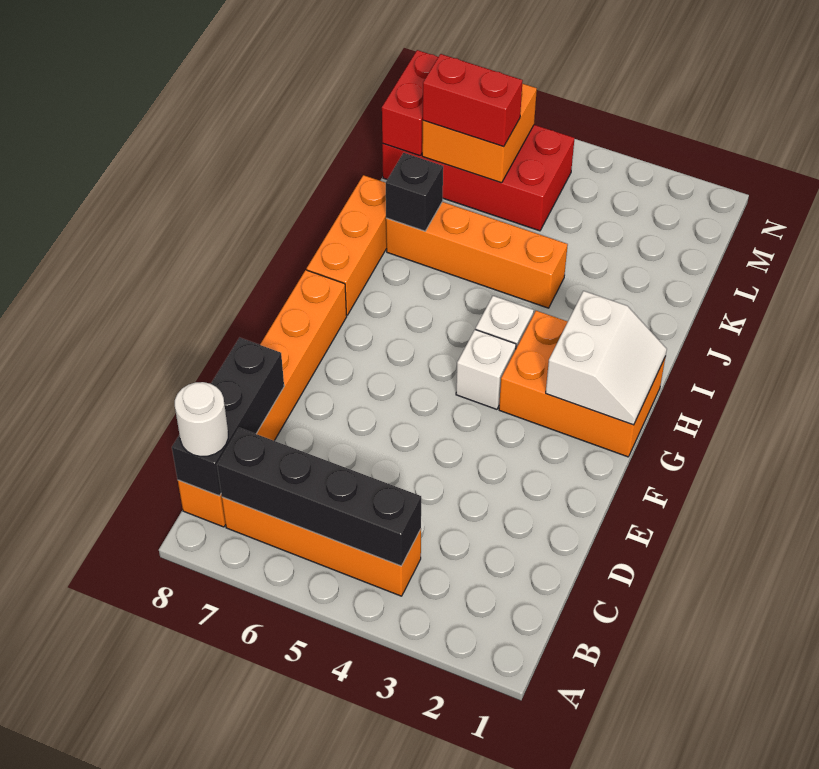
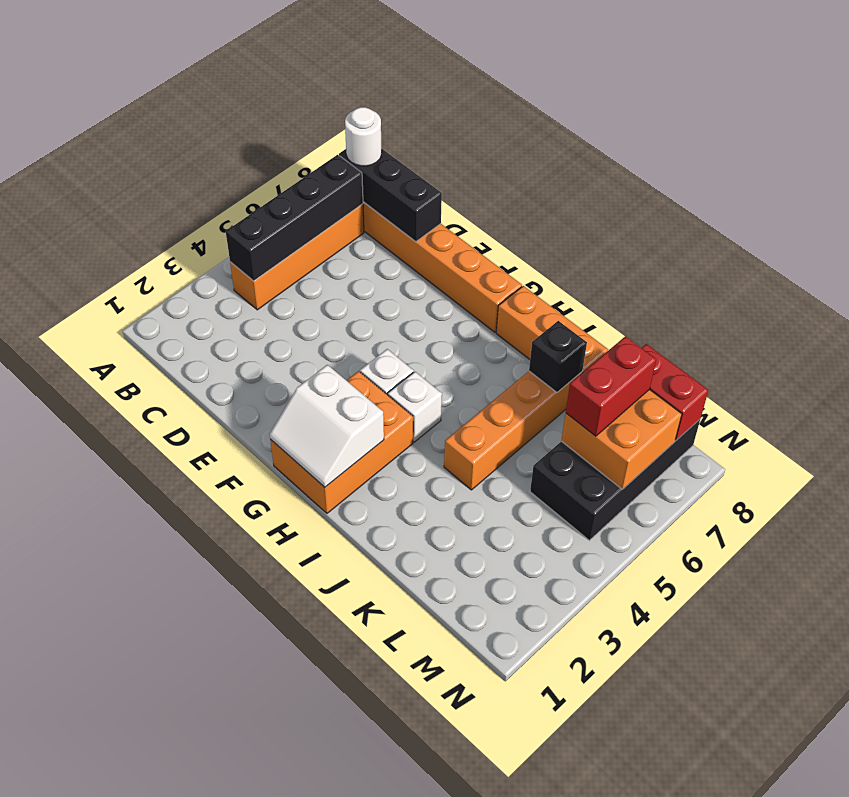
red brick L5:M8 level 1 -> black brick L5:M8 level 1

